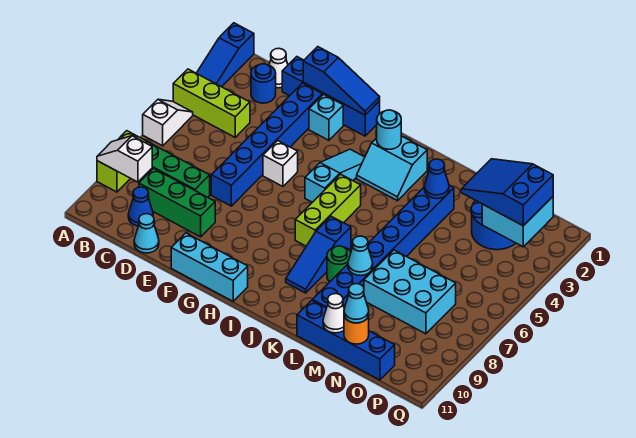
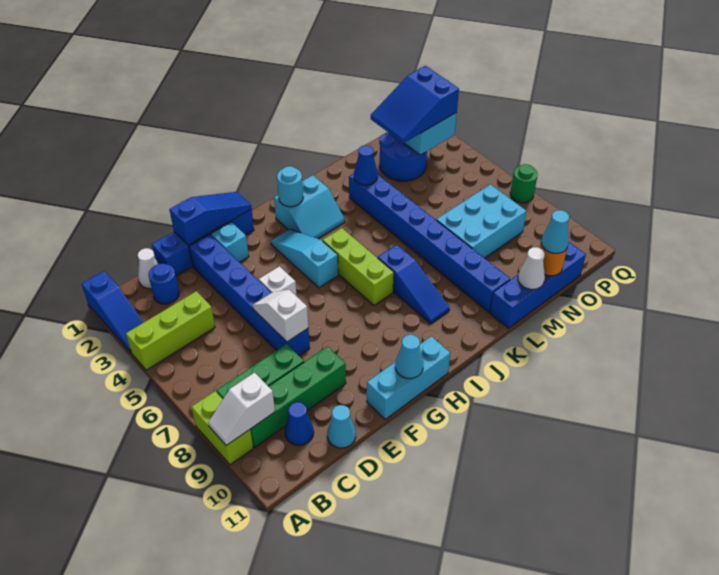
white slope A5:A6 level 1 top 6 -> white slope E6:E7 level 2 top 7
green brick C9:E9 level 1 -> green brick B9:E9 level 1
green round brick K8 level 1 -> green round brick Q7 level 1
cyan cone L8 level 2 -> cyan cone G11 level 2

